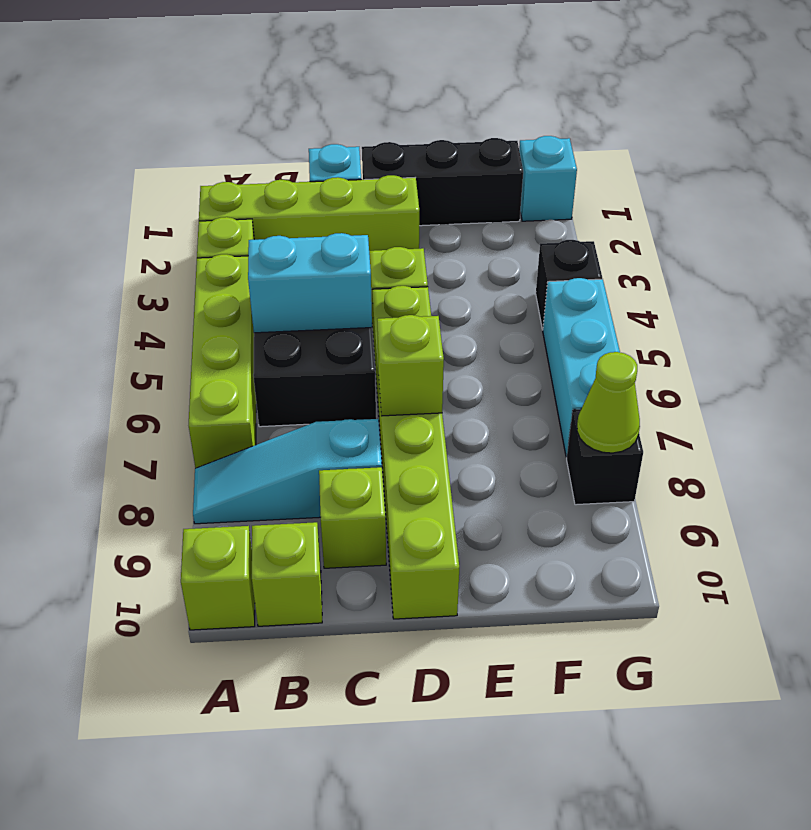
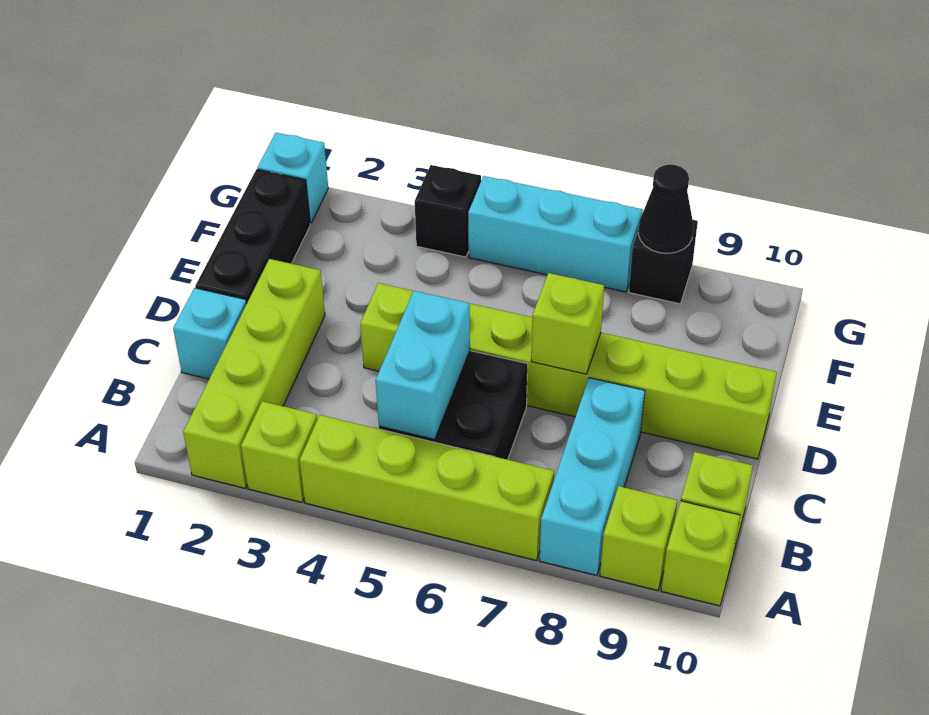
cyan slope A8:C8 level 1 top C -> cyan brick A8:C8 level 1
lime brick C9 level 1 -> lime brick A9 level 1
lime cone G8 level 2 -> black cone G8 level 2

